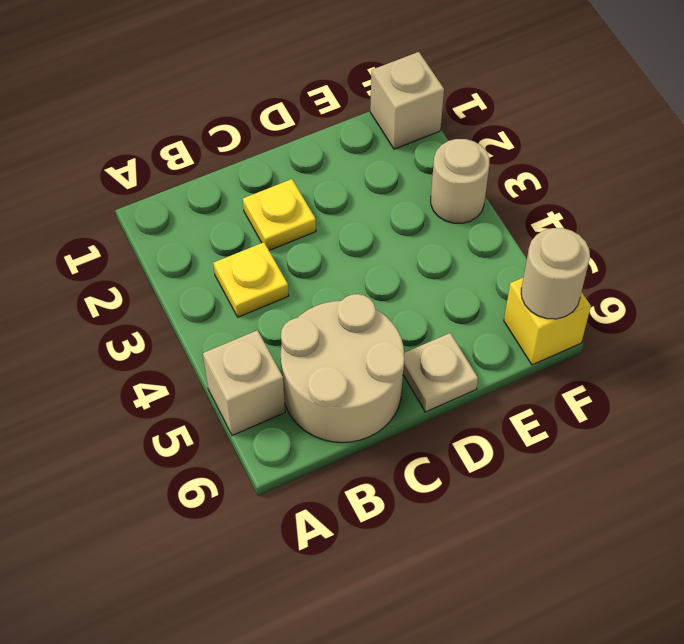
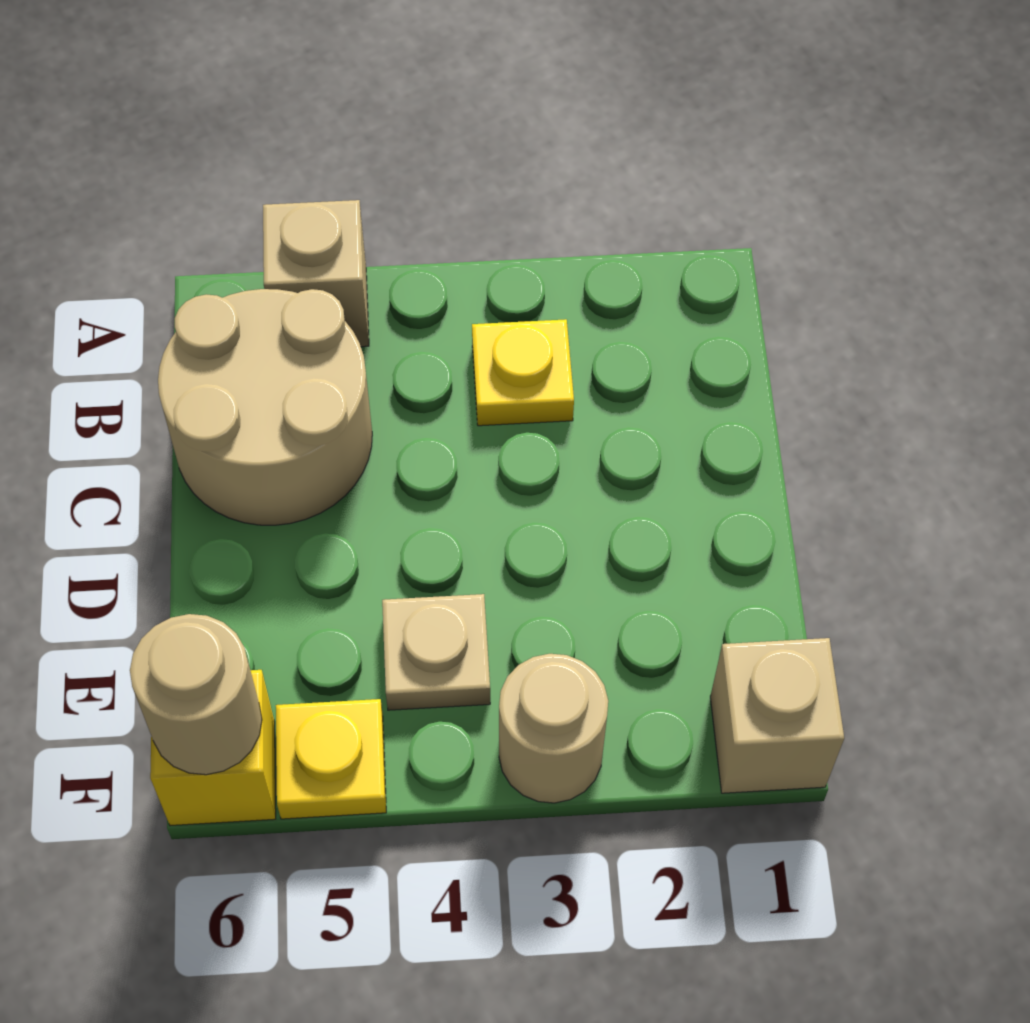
yellow plate C2 level 1 -> yellow plate F5 level 1
tan plate D6 level 1 -> tan plate E4 level 1

